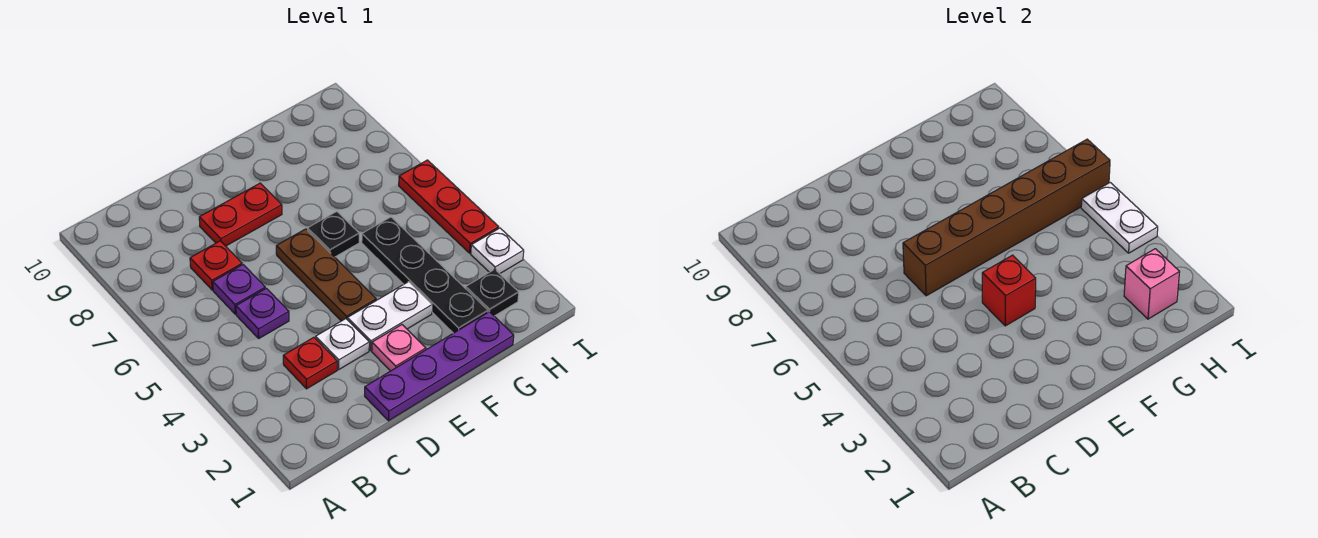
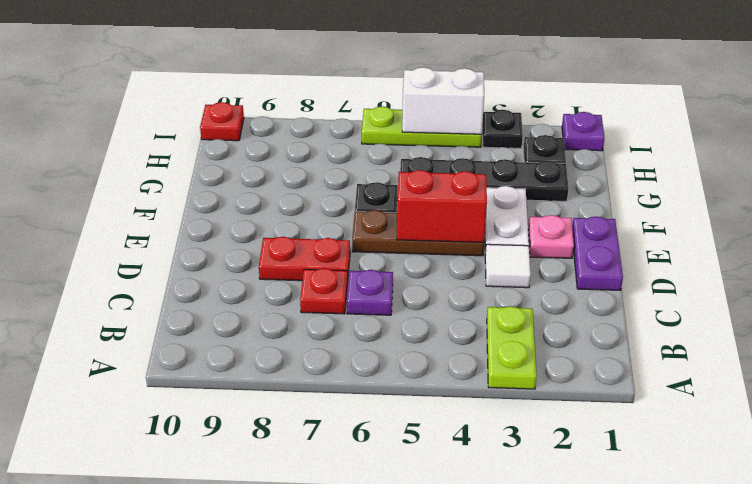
none -> lime plate A3:B3 level 1
red plate C3 level 1 -> red plate I10 level 1
purple plate C5 level 1 -> purple plate I1 level 1
purple plate D1:G1 level 1 -> purple plate D1:E1 level 1
white plate D3 level 1 -> white tile D3 level 1
brown brick D6:I6 level 2 -> none
red plate D8:E8 level 1 -> red plate D7:D8 level 1
red brick E4 level 2 -> red brick E4:E5 level 2
pink brick H2 level 2 -> none
white plate I3 level 1 -> black plate I3 level 1
red plate I4:I6 level 1 -> lime plate I4:I6 level 1
white plate I4:I5 level 2 -> white brick I4:I5 level 2

